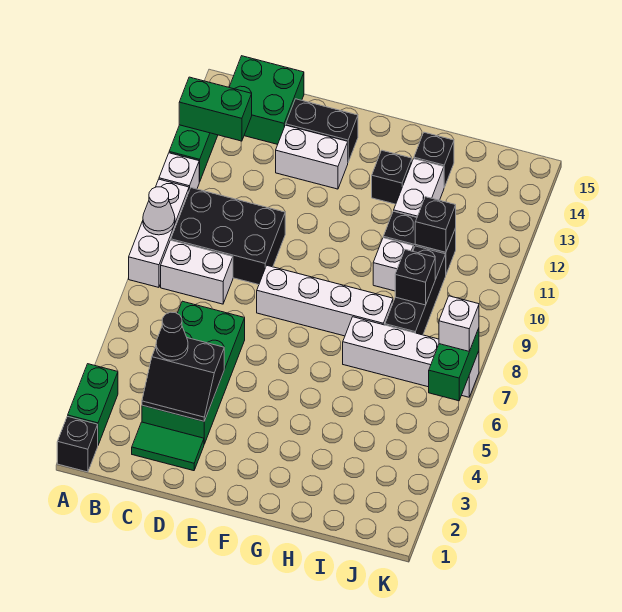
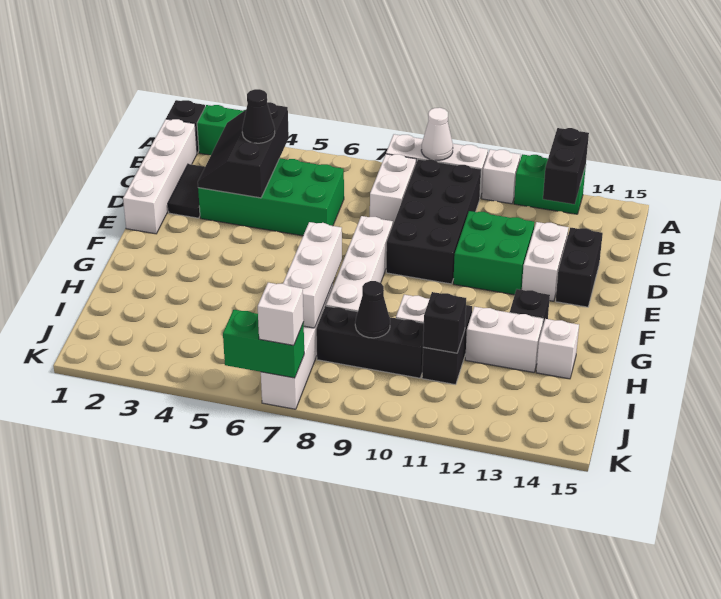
green brick A13:B13 level 2 -> black brick A13:B13 level 2
none -> white brick B1:E1 level 1
black brick B9:D10 level 1 -> black brick B9:E10 level 1
green brick B14:C15 level 1 -> green brick D11:E12 level 1
green tile C2:D2 level 1 -> black tile C2:D2 level 1
black slope C3:D4 level 2 top 4 -> black slope B3:D4 level 2 top 4
none -> white brick G7:I7 level 2
black brick H14 level 1 -> white brick H14 level 1
black brick I9 level 2 -> black cone I9 level 2

